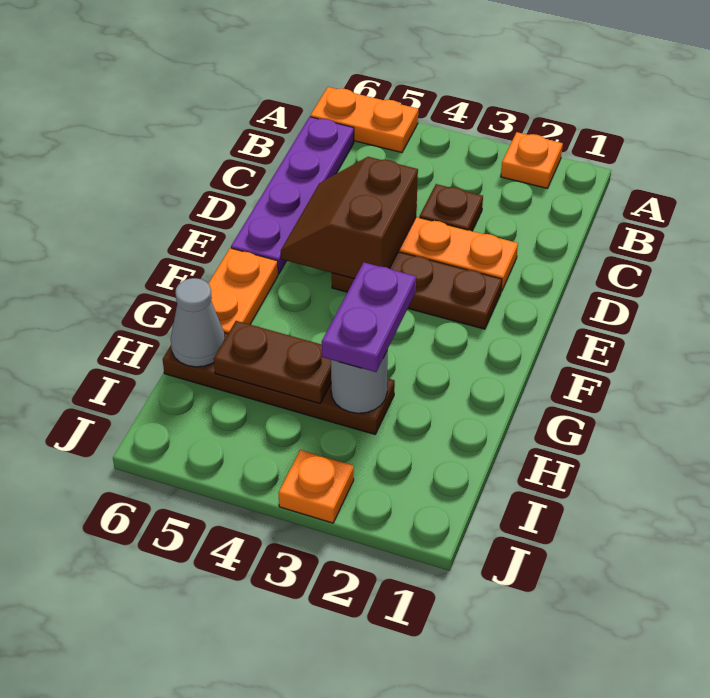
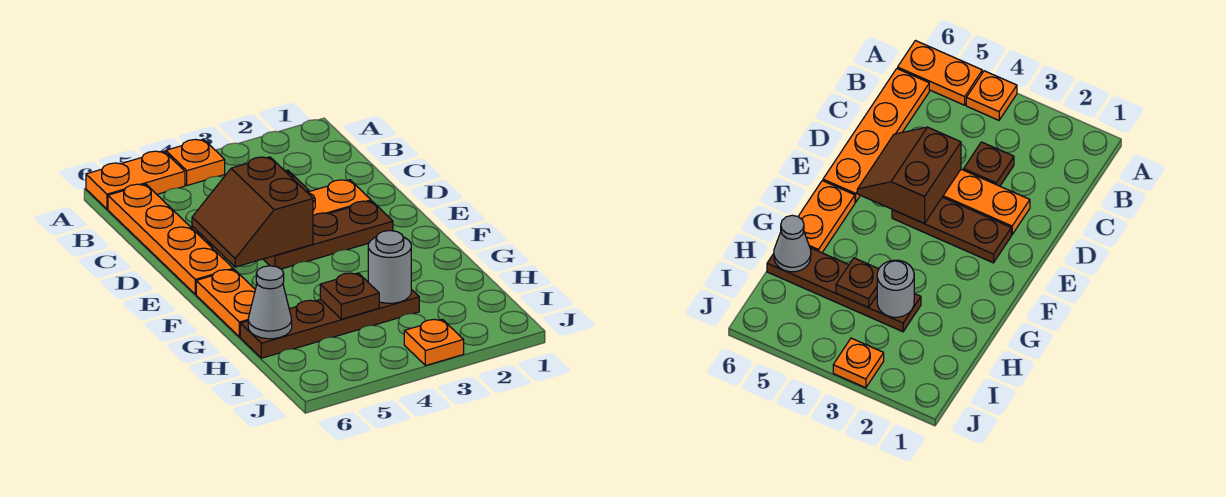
orange plate A2 level 1 -> orange plate A4 level 1
purple plate B6:E6 level 1 -> orange plate B6:E6 level 1
purple plate G3:H3 level 3 -> none
brown plate H4:H5 level 2 -> brown plate H4 level 2

